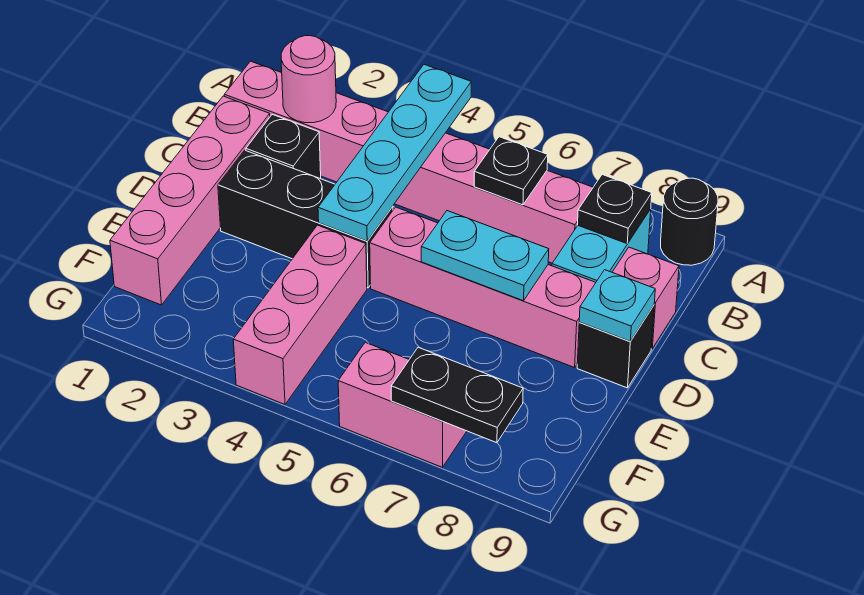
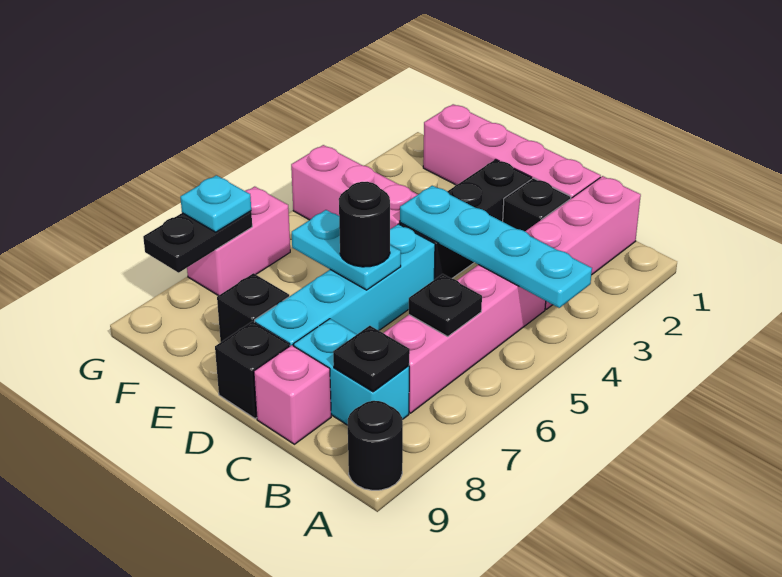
pink round brick B2 level 2 -> none
pink brick D5:D8 level 1 -> cyan brick D5:D8 level 1
cyan plate D6:D7 level 2 -> cyan plate D6:E6 level 2
none -> black round brick D6 level 3
cyan plate D9 level 2 -> cyan plate G7 level 3
none -> black brick E8 level 1

